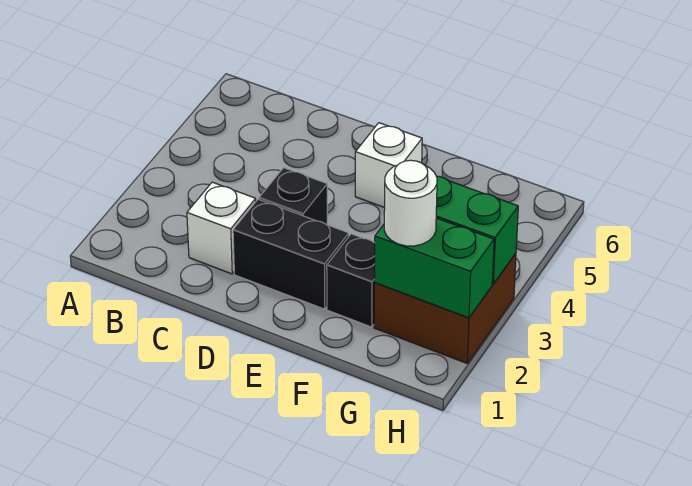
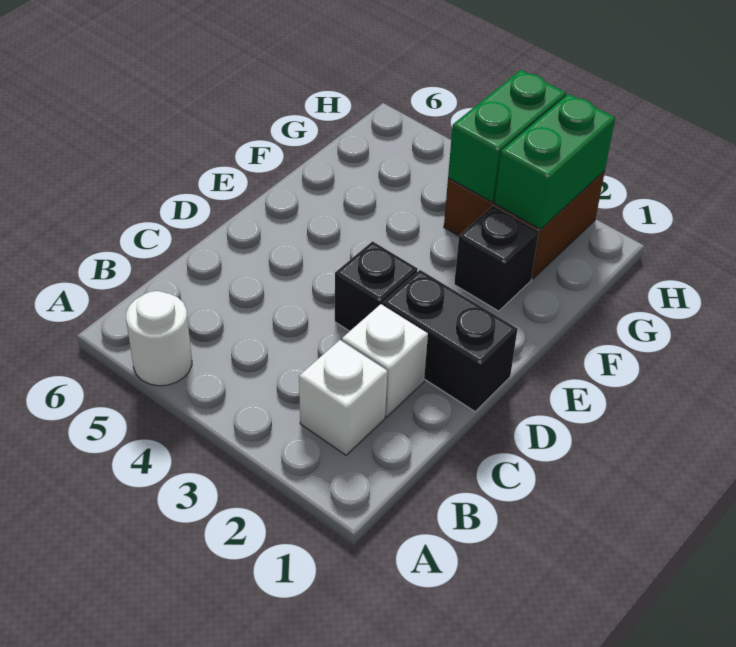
black brick D2:E2 level 1 -> black brick D1:D2 level 1
white brick E5 level 1 -> white brick B2 level 1
white round brick G2 level 3 -> white round brick A5 level 1

